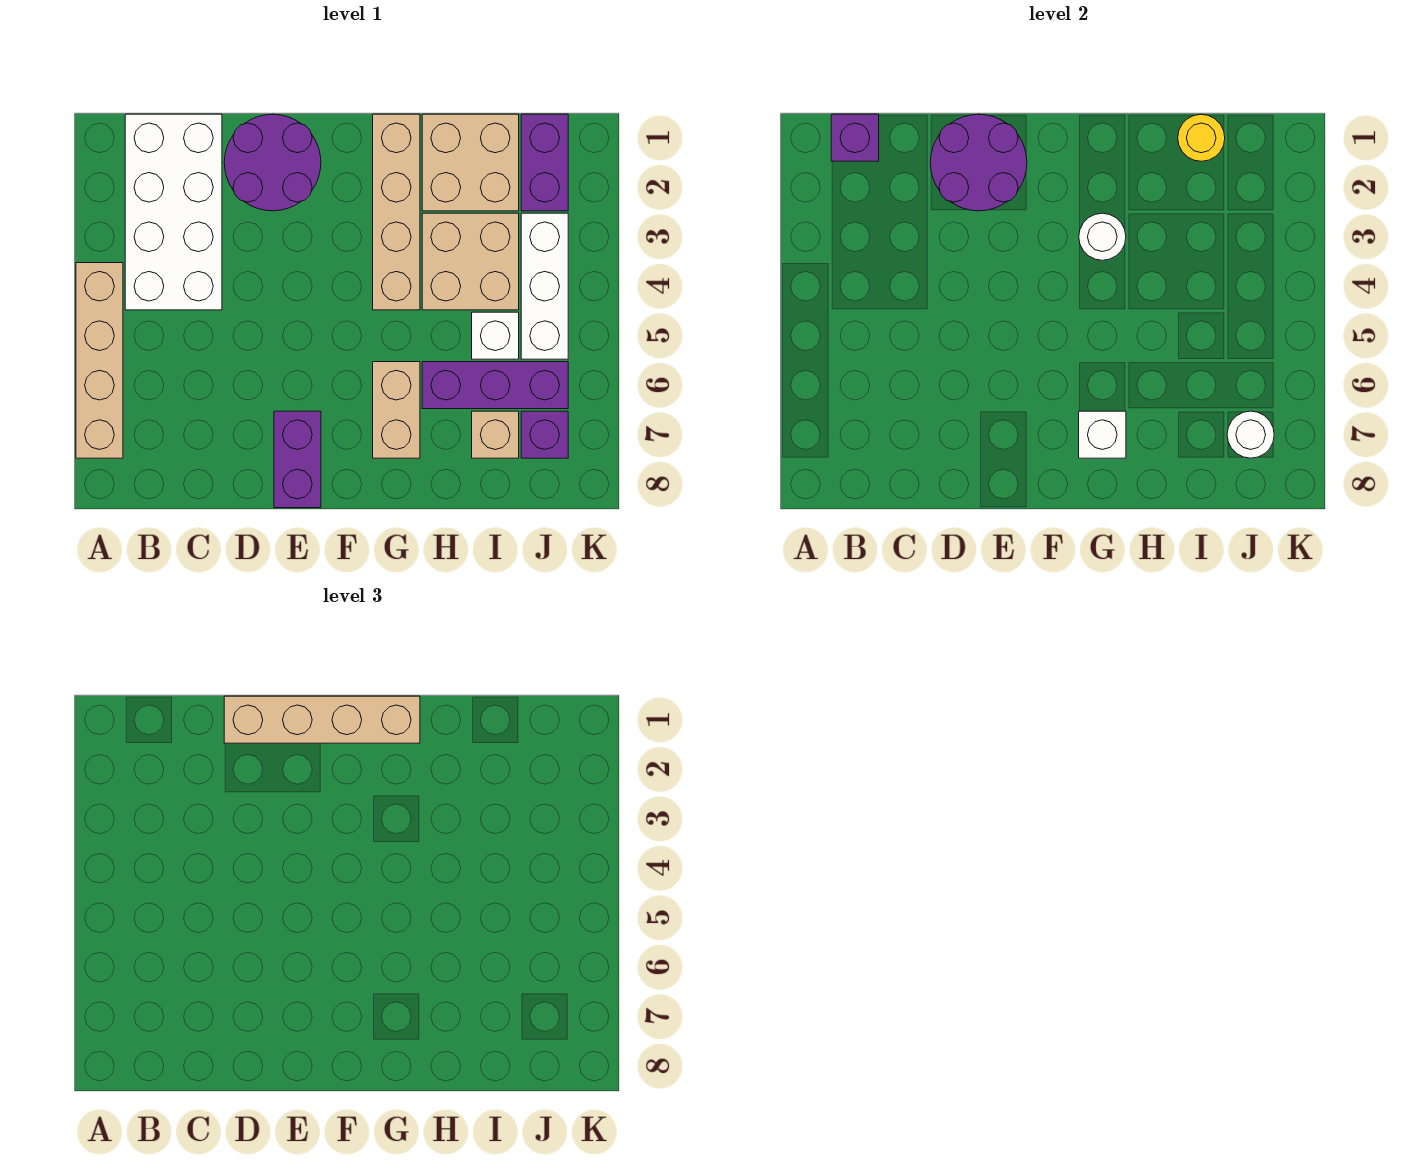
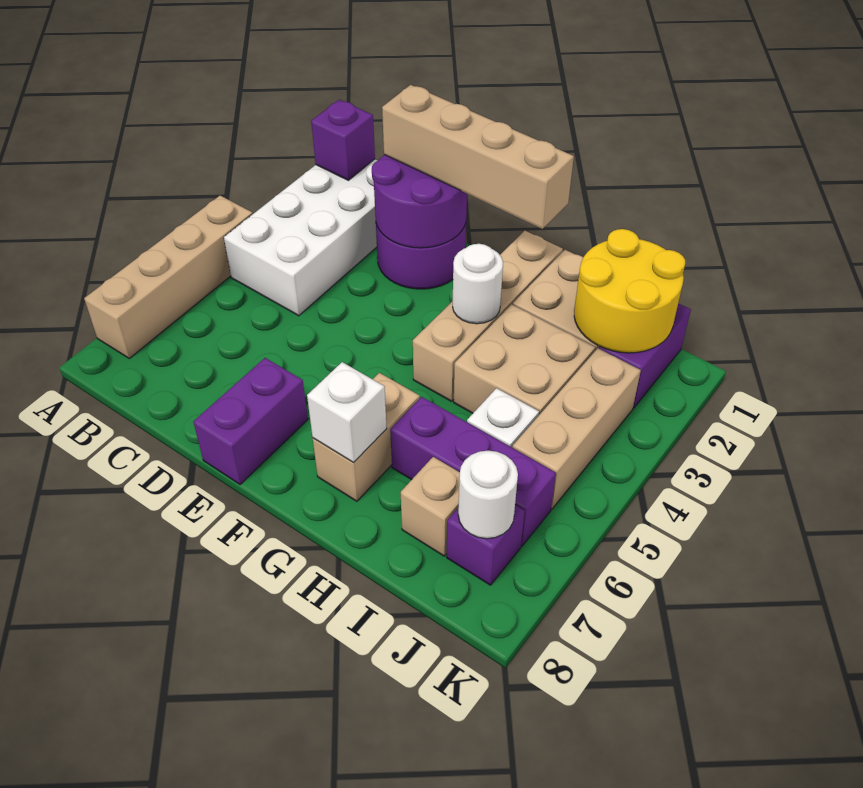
yellow round brick I1 level 2 -> yellow round brick I1:J2 level 2
white brick J3:J5 level 1 -> tan brick J3:J5 level 1

